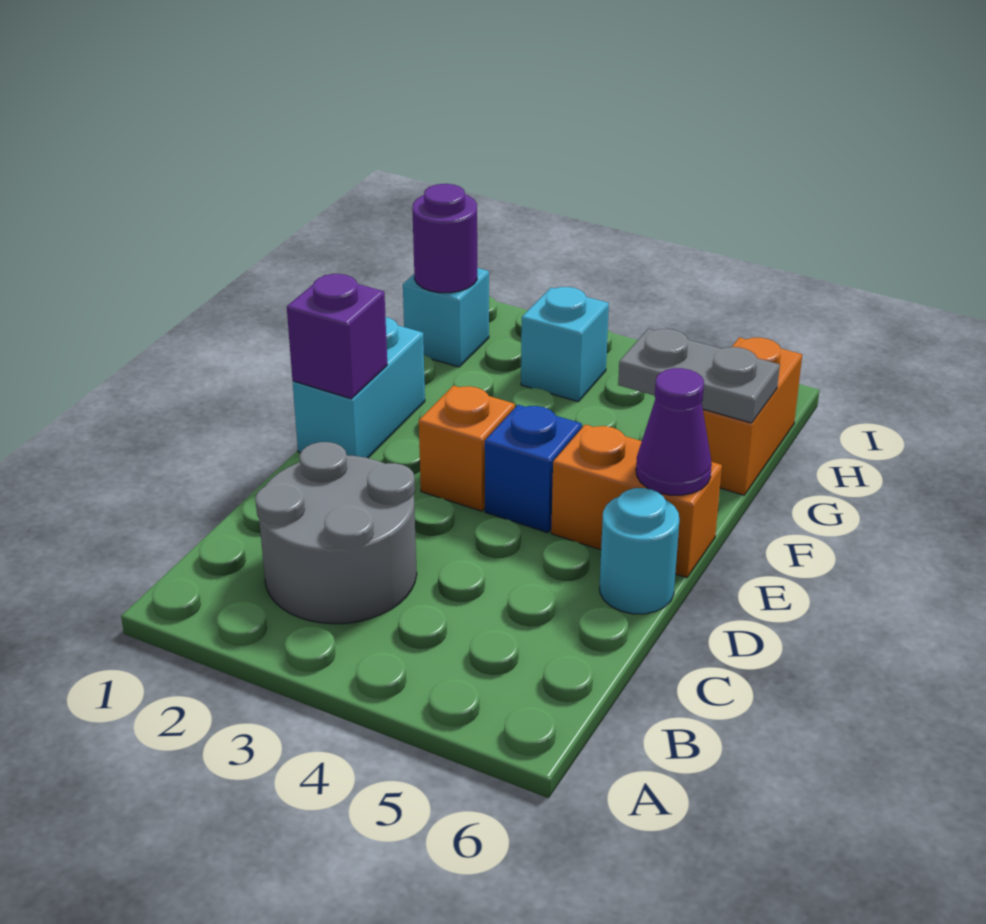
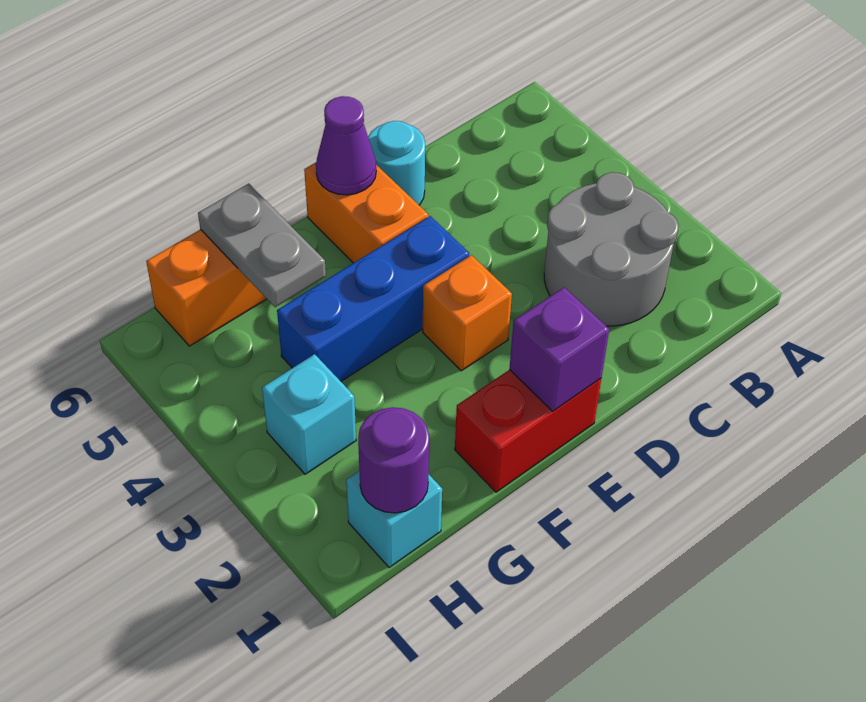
cyan brick E1:F1 level 1 -> red brick E1:F1 level 1
blue brick E4 level 1 -> blue brick E4:G4 level 1

